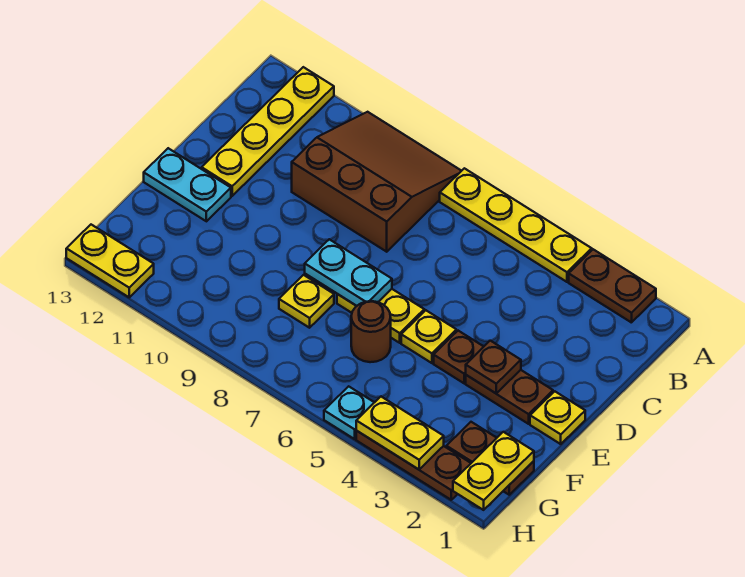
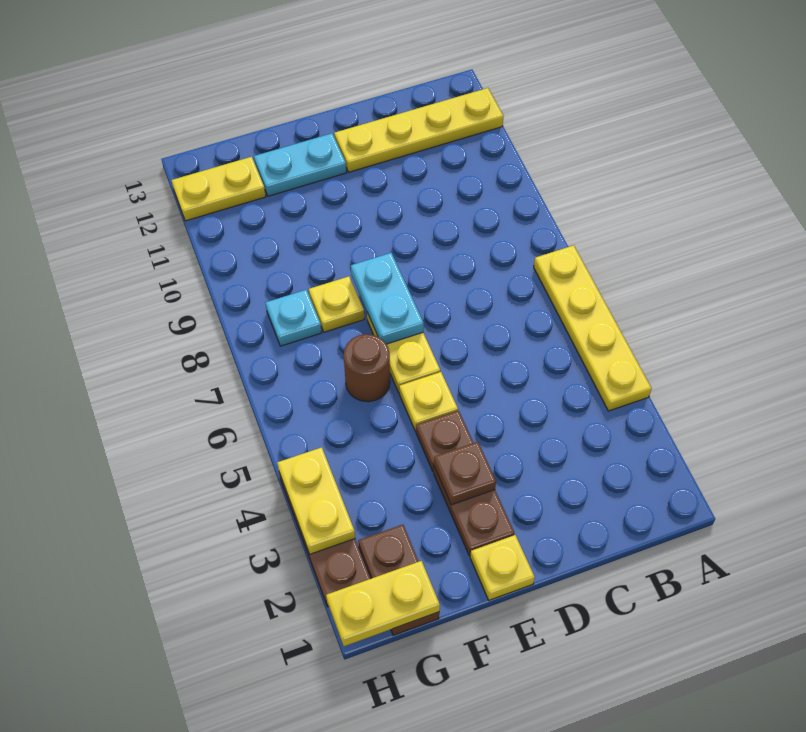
brown plate A2:A3 level 1 -> none
brown slope A8:C10 level 1 top C -> none
cyan plate E12:E13 level 1 -> cyan plate E12:F12 level 1
cyan plate H5 level 1 -> cyan plate G8 level 1
yellow plate H12:H13 level 1 -> yellow plate G12:H12 level 1

